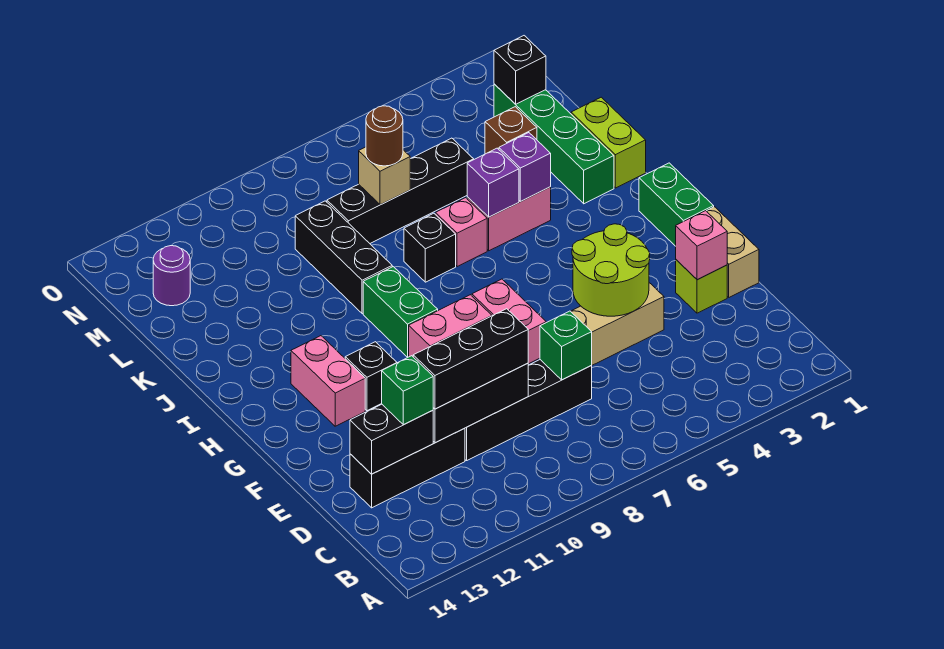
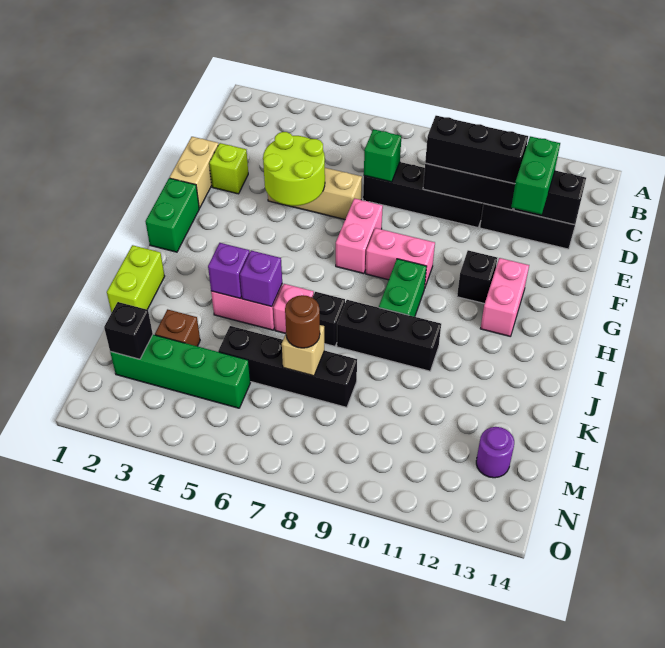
green brick D12 level 3 -> green brick D12:E12 level 3
pink brick E2 level 2 -> none
green brick J2:M2 level 1 -> green brick M2:M5 level 1
black brick J9:L9 level 1 -> black brick J8:J10 level 1

